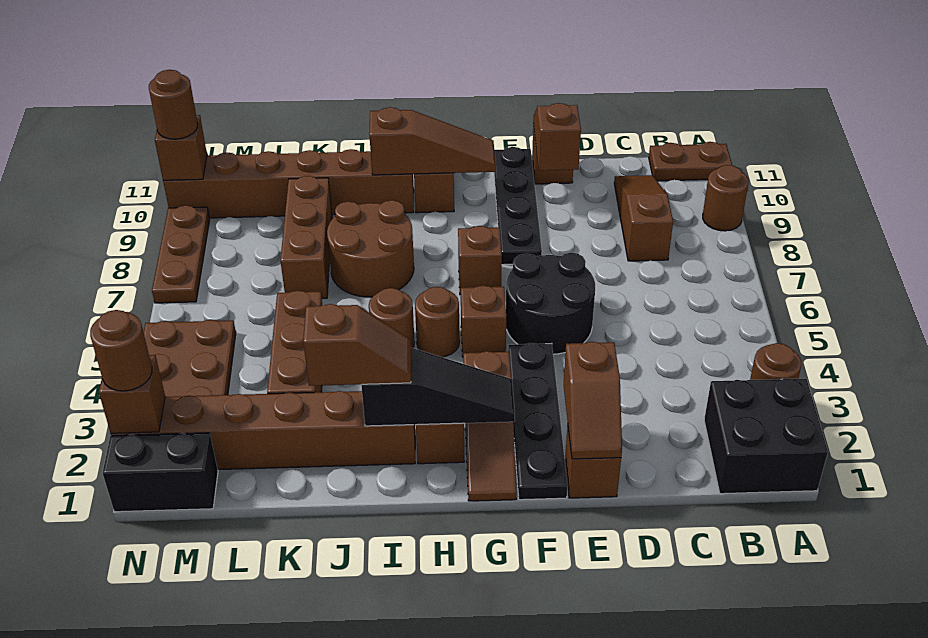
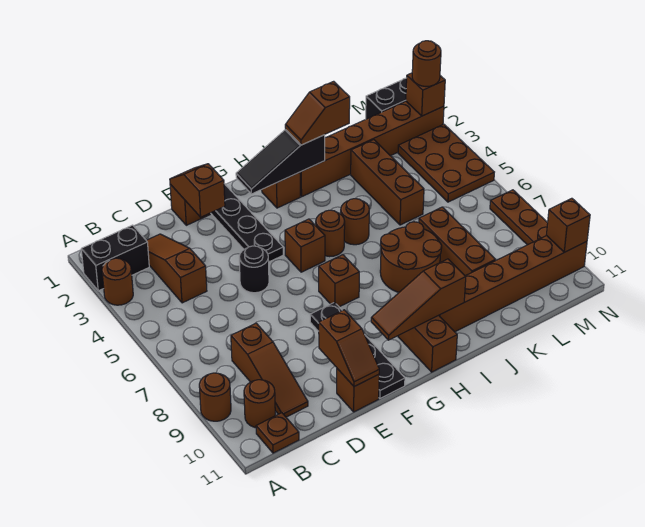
black brick A1:B2 level 1 -> black brick A2:B2 level 1
brown plate A11:B11 level 1 -> brown plate B11 level 1
black round brick E5:F6 level 1 -> black round brick E5 level 1
brown slope G1:G3 level 1 top 3 -> brown slope C2:C4 level 1 top 4
brown round brick N10 level 3 -> brown round brick B10 level 1

